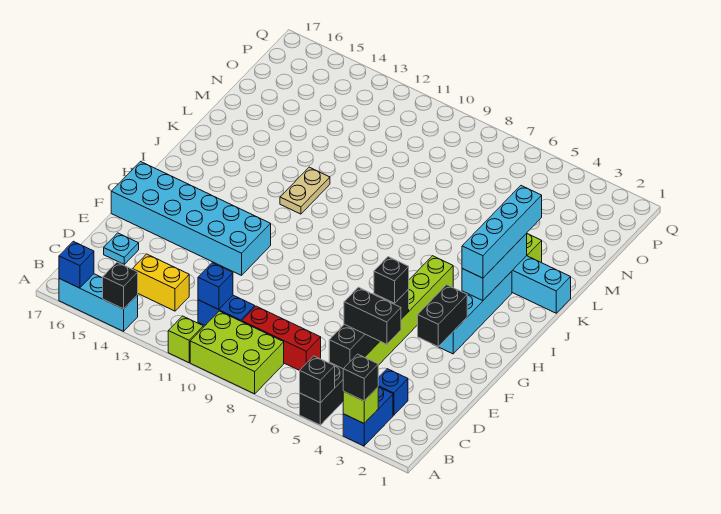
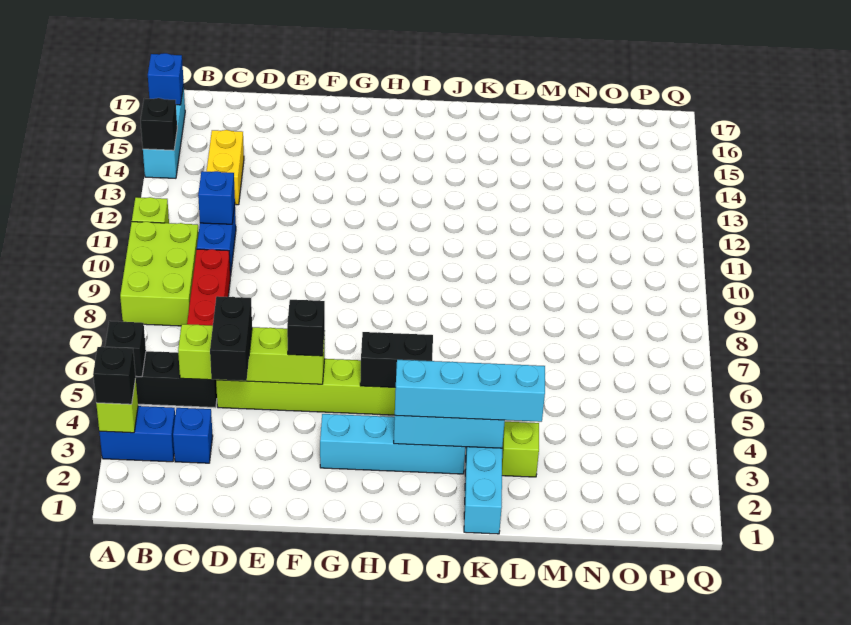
black brick C5:F5 level 2 -> lime brick C5:F5 level 2
cyan plate D16 level 1 -> none
black brick F3:G3 level 2 -> black brick H5:I5 level 2
cyan brick F12:G17 level 1 -> none
tan plate J12:K12 level 1 -> none

